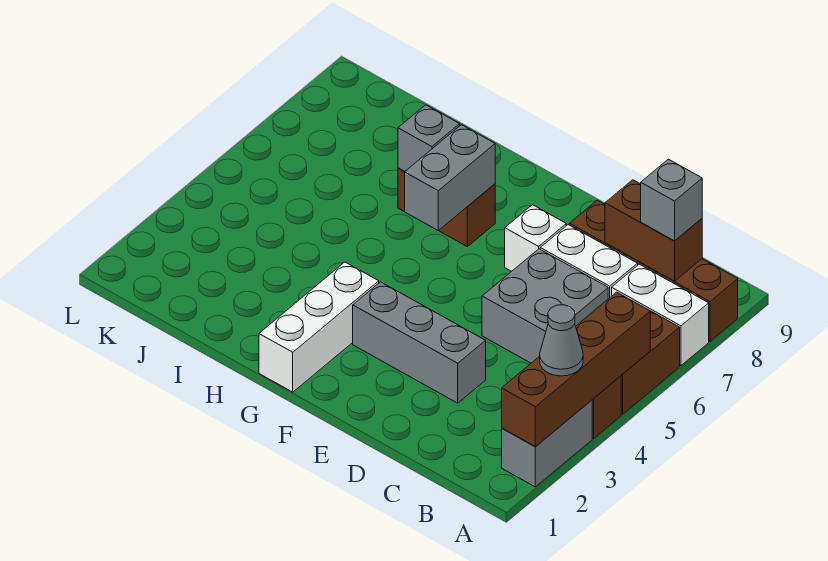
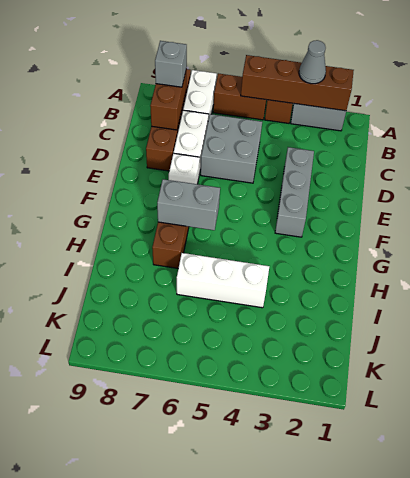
white brick G1:G3 level 1 -> white brick I4:I6 level 1
grey brick H7 level 2 -> none

